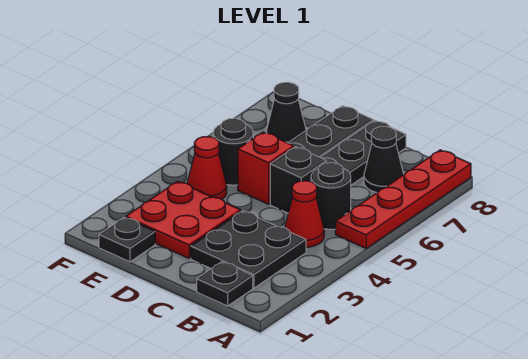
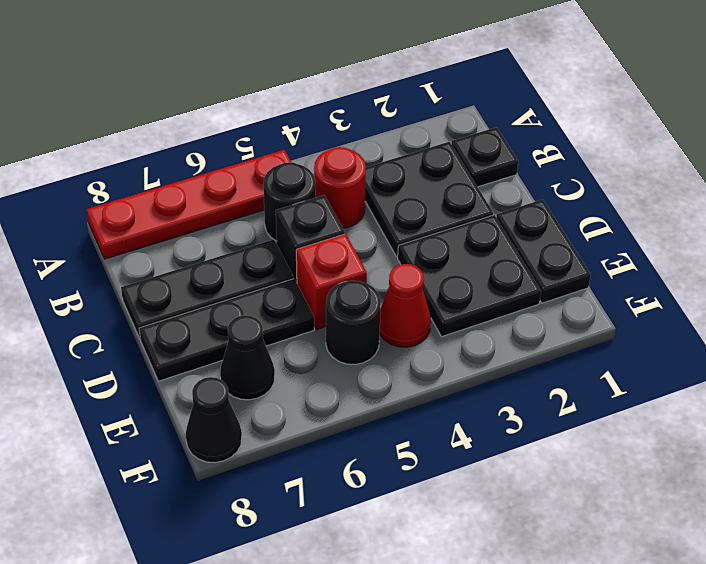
red cone B4 level 1 -> red round brick B4 level 1
black cone B7 level 1 -> black cone F8 level 1
red plate D2:E3 level 1 -> black plate D2:E3 level 1
black plate E1 level 1 -> black plate D1:E1 level 1

